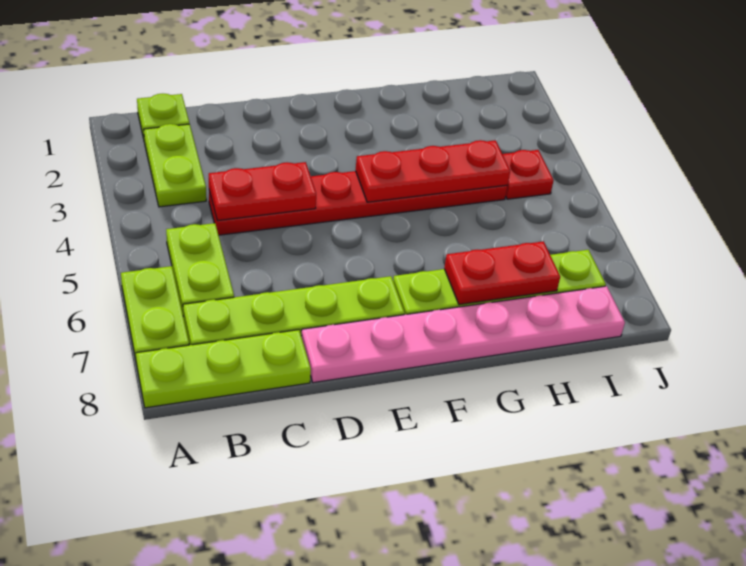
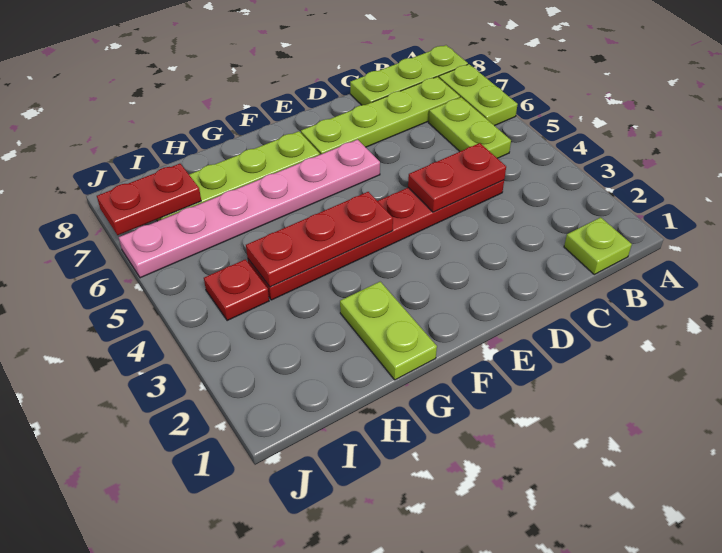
lime plate B2:B3 level 1 -> lime plate G1:G2 level 1
pink plate D8:I8 level 1 -> pink plate E6:J6 level 1
red plate G7:H7 level 2 -> red plate I7:J7 level 2

